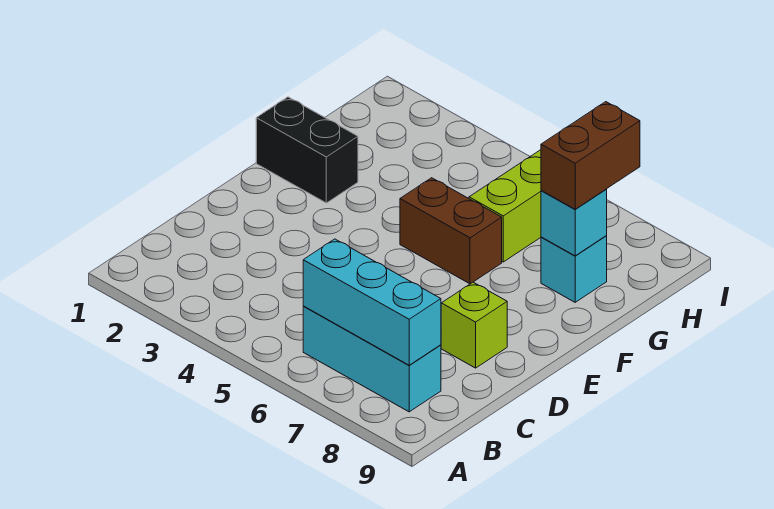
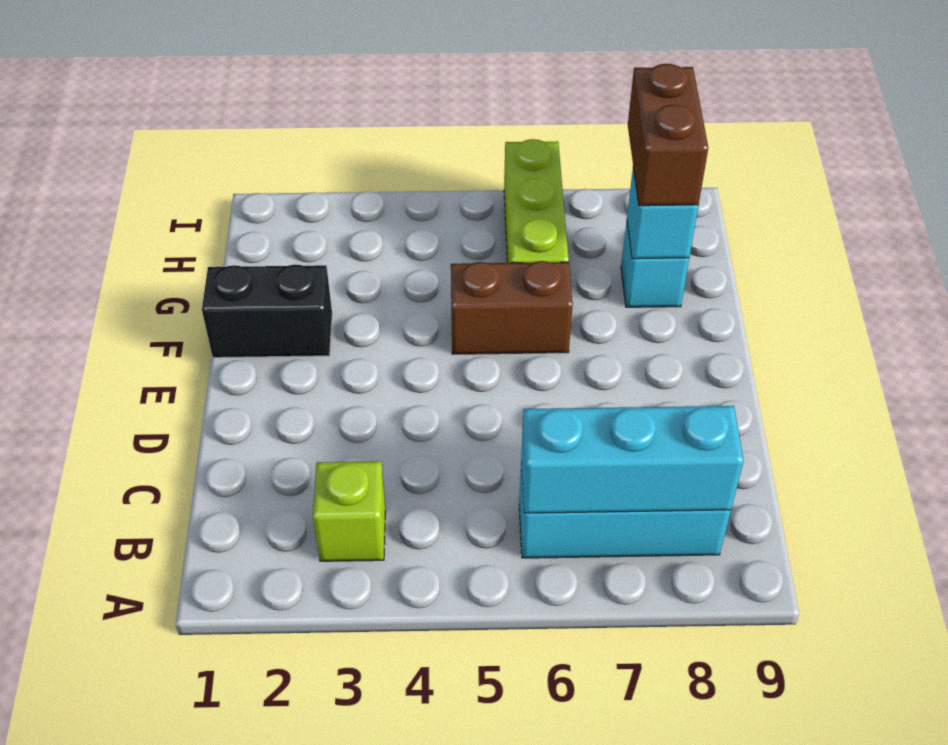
lime brick D8 level 1 -> lime brick B3 level 1

